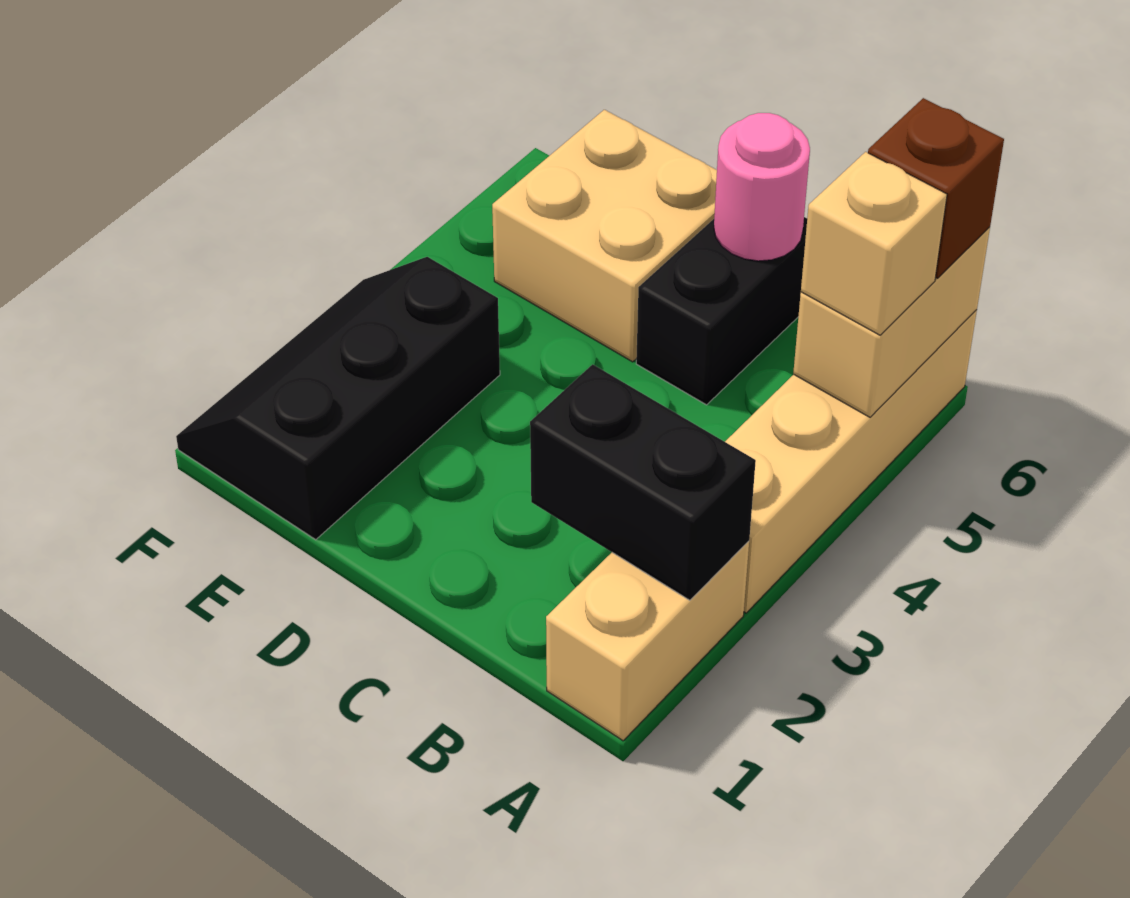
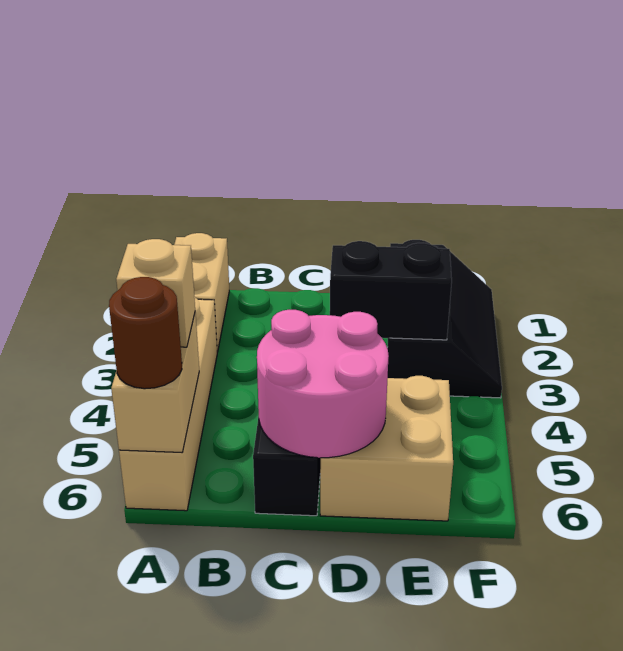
black brick A2:B2 level 2 -> black brick D3:E3 level 2
brown brick A6 level 3 -> brown round brick A6 level 3
pink round brick C6 level 2 -> pink round brick C5:D6 level 2

